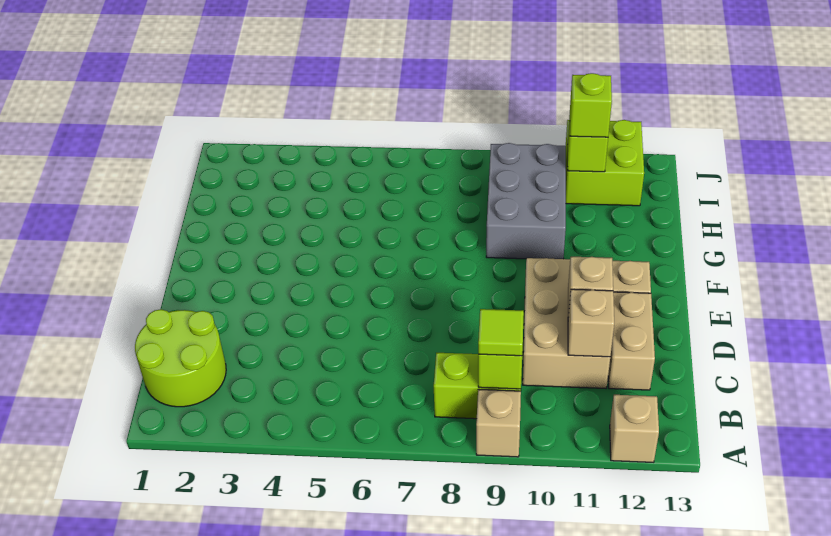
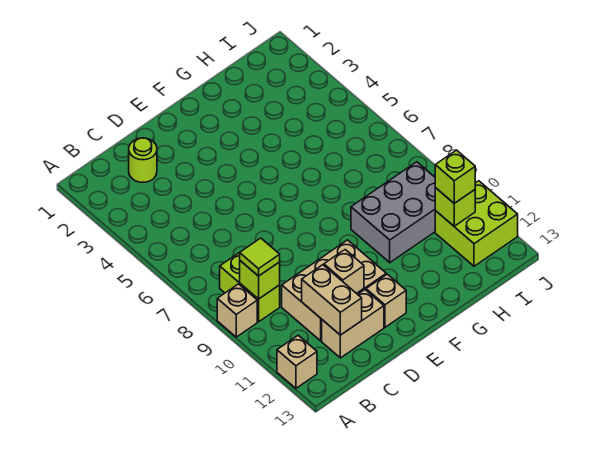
lime round brick B1:C2 level 1 -> lime round brick C2 level 1
tan brick C11 level 2 -> tan brick C11:C12 level 2

